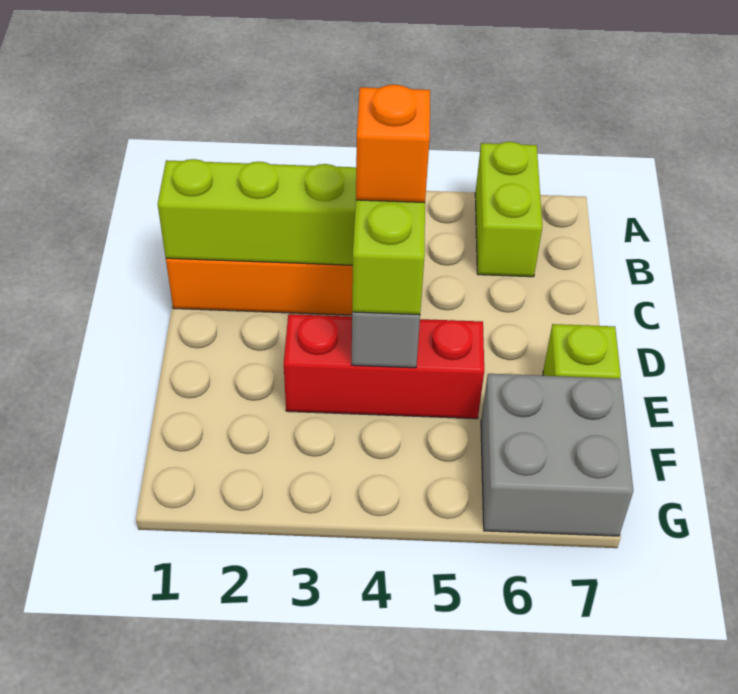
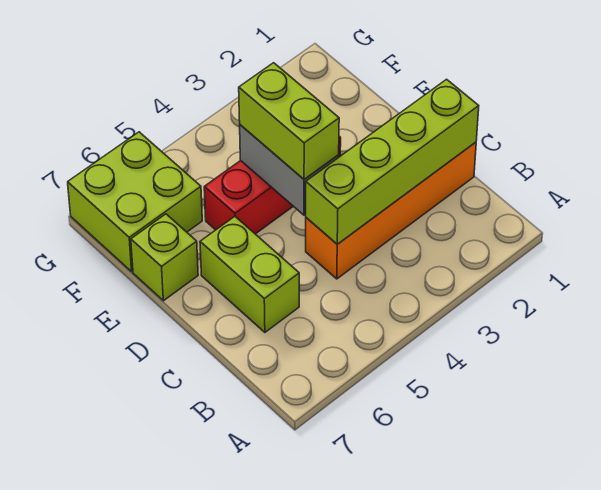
lime brick A6:B6 level 1 -> lime brick C6:D6 level 1
orange brick D4 level 4 -> none
grey brick F6:G7 level 1 -> lime brick F6:G7 level 1

